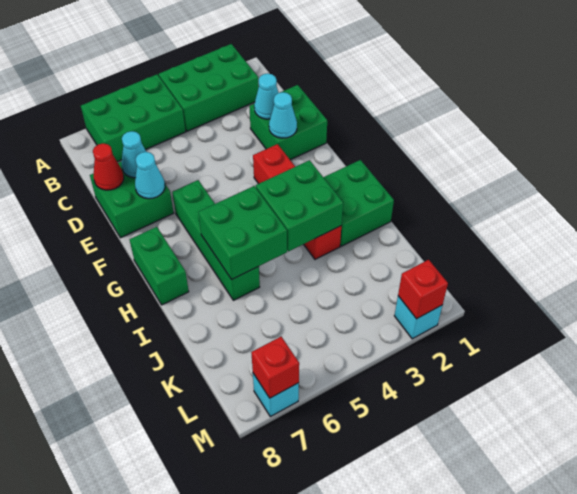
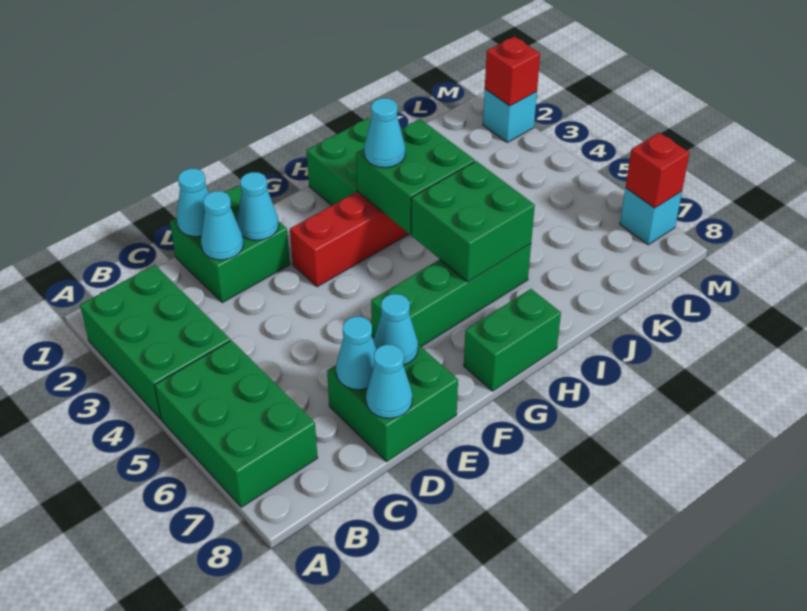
none -> cyan cone D1 level 2
red cone D8 level 2 -> cyan cone D8 level 2
none -> cyan cone H3 level 3

